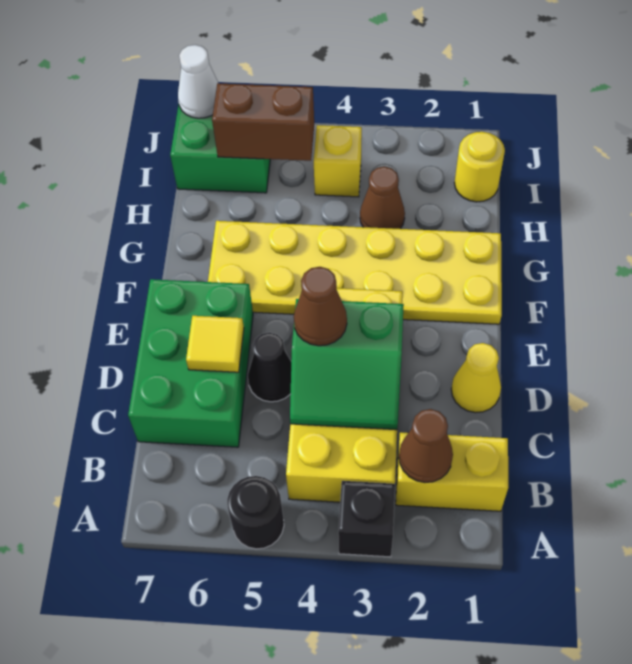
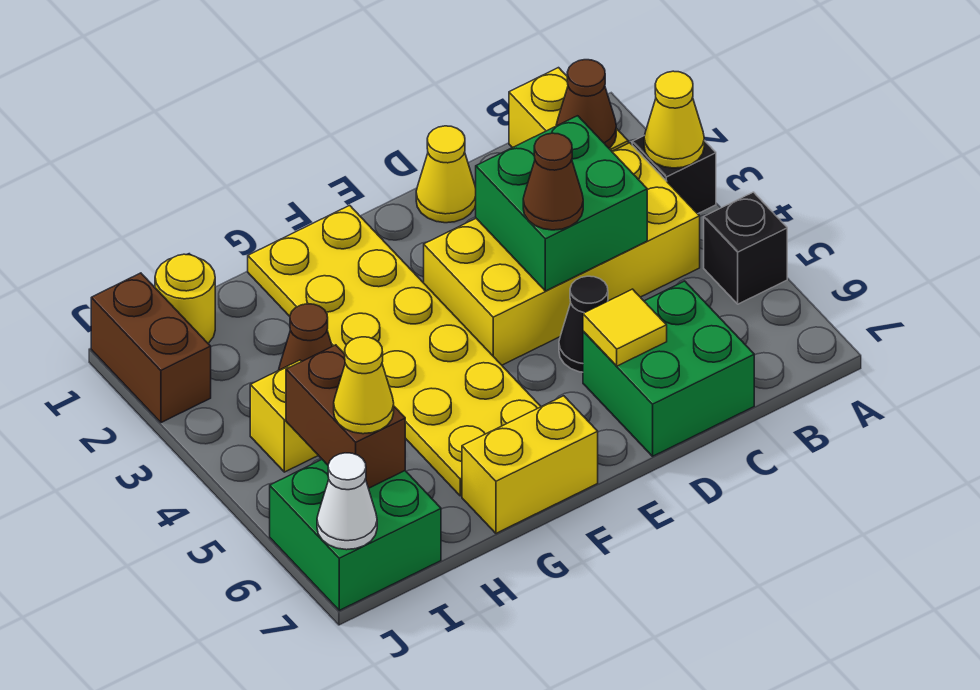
none -> yellow cone A3 level 2
black round brick A5 level 1 -> black brick A5 level 1
green slope C3:D4 level 2 top D -> green brick C3:D4 level 2
green brick C6:E7 level 1 -> green brick C6:D7 level 1
none -> yellow brick F7:G7 level 1
none -> yellow cone I6 level 3
none -> brown brick J1:J2 level 1

